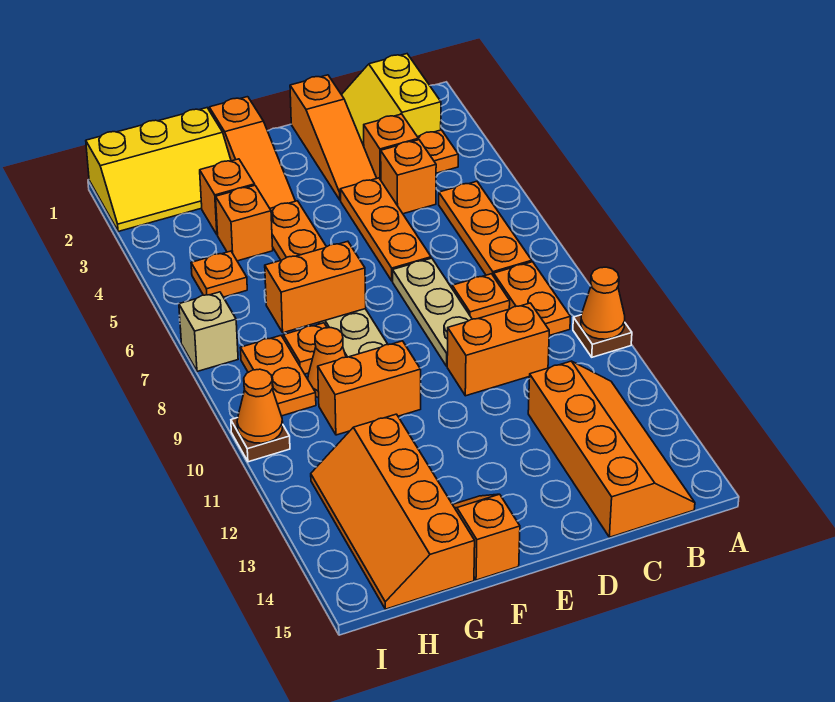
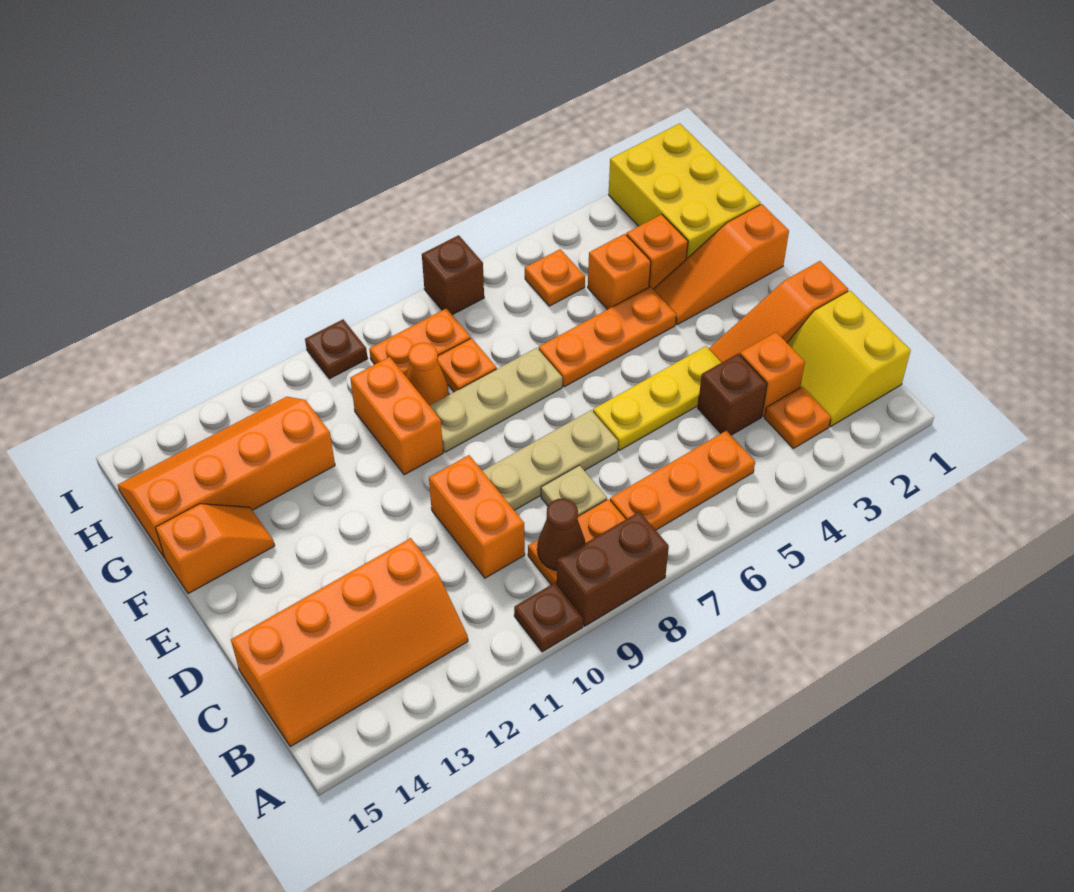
none -> brown brick A8:A9 level 1
orange cone A10 level 2 -> none
yellow slope B1:C2 level 1 top B -> yellow slope B1:C2 level 1 top 1
none -> brown cone B9 level 2
orange brick C4 level 1 -> brown brick C4 level 1
orange plate C8 level 1 -> tan plate C8 level 1
orange plate D4:D6 level 1 -> yellow plate D4:D6 level 1
orange brick F7:G7 level 2 -> none
yellow slope G1:I2 level 1 top 1 -> yellow brick G1:I2 level 1
tan brick I7 level 1 -> brown brick I7 level 1
orange cone I10 level 2 -> none

